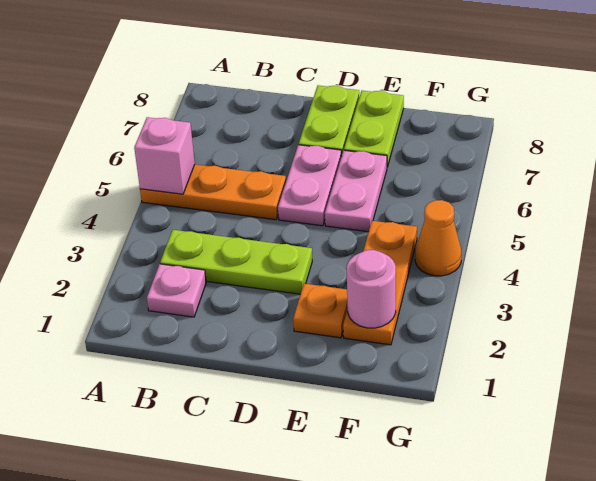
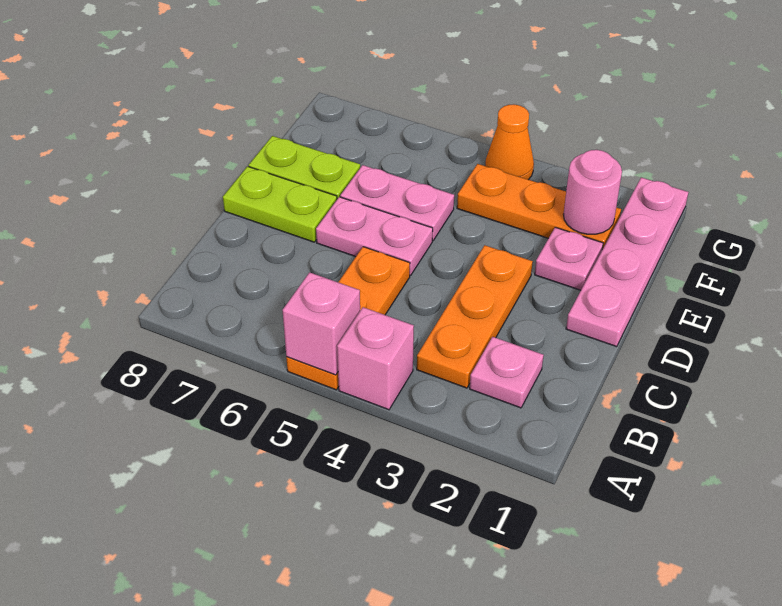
none -> pink brick A4 level 1
lime plate B3:D3 level 1 -> orange plate B3:D3 level 1
none -> pink plate D1:G1 level 1
orange plate E2 level 1 -> pink plate E2 level 1

